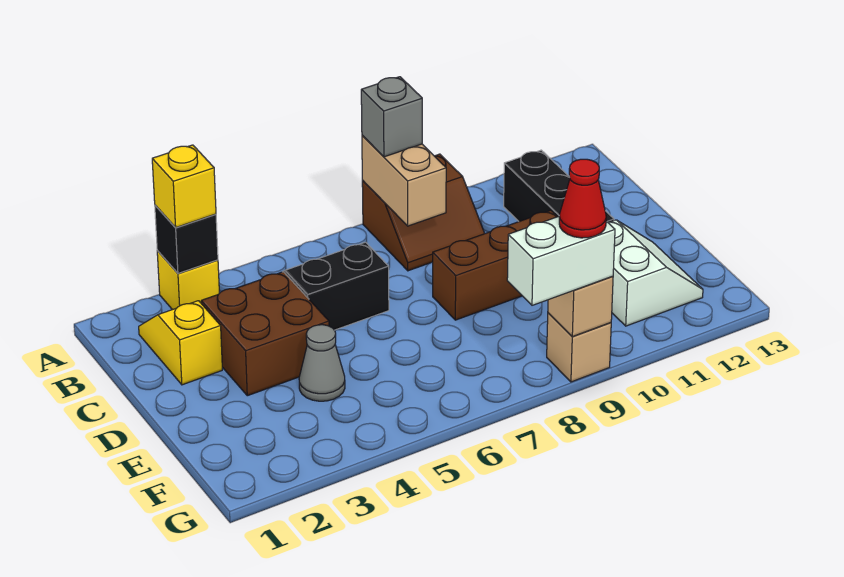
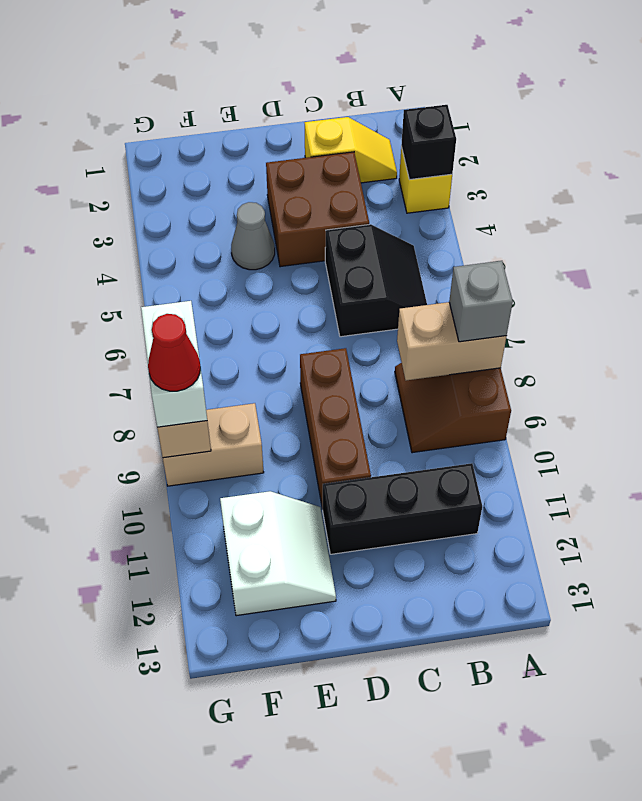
yellow brick A3 level 3 -> none
white slope E11:F12 level 1 top 11 -> white slope E11:F12 level 1 top F
tan brick G9 level 1 -> tan brick F9:G9 level 1

